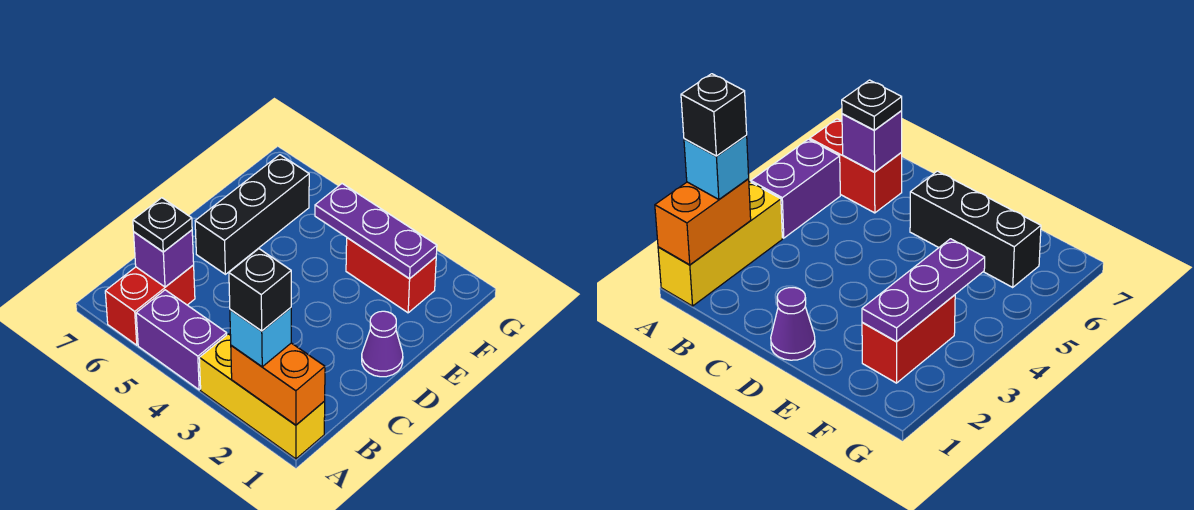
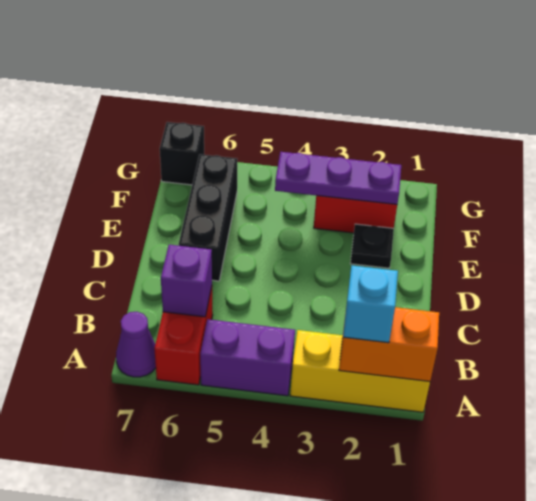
black brick A2 level 4 -> black brick G7 level 1
black plate B6 level 3 -> black plate E2 level 1
purple cone D1 level 1 -> purple cone A7 level 1

